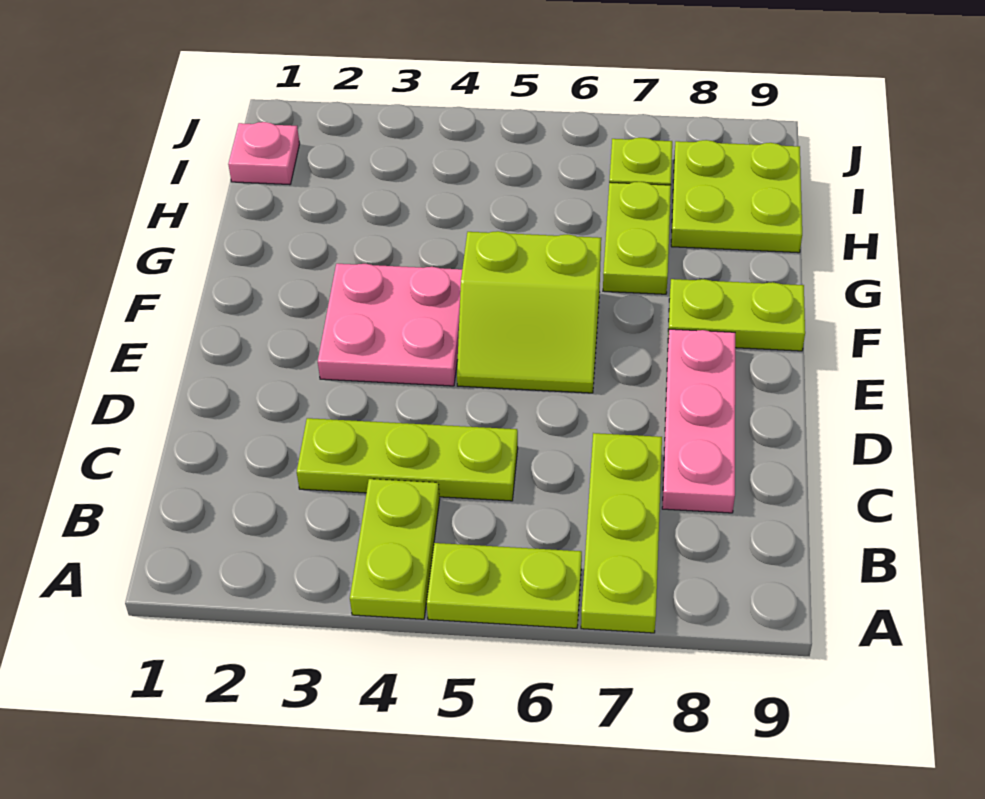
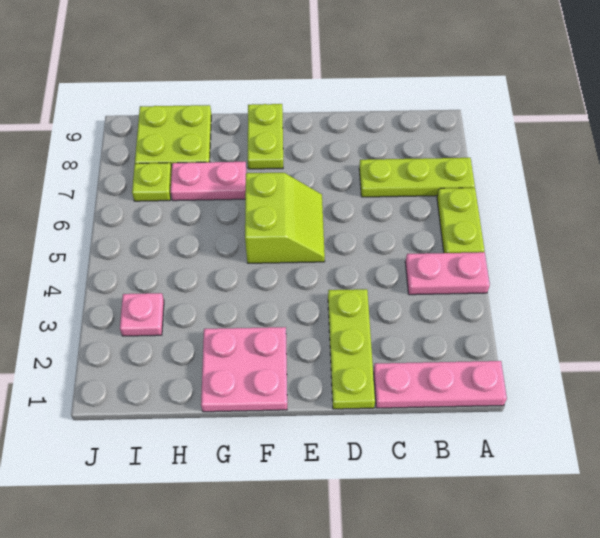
lime plate A4:B4 level 1 -> pink plate A4:B4 level 1
lime plate C3:C5 level 1 -> lime plate D1:D3 level 1
pink plate C8:E8 level 1 -> pink plate A1:C1 level 1
pink plate E3:F4 level 1 -> pink plate F1:G2 level 1
lime plate G7:H7 level 1 -> pink plate G7:H7 level 1
pink plate I1 level 1 -> pink plate I3 level 1

